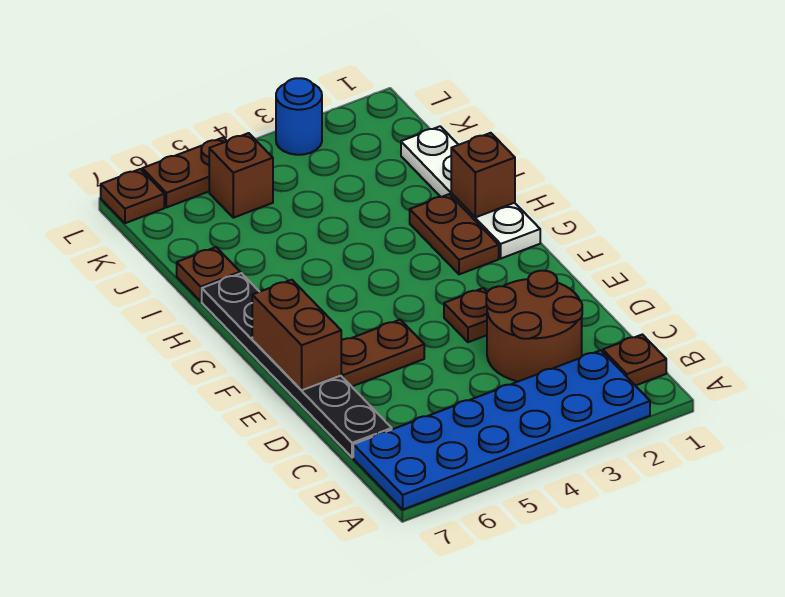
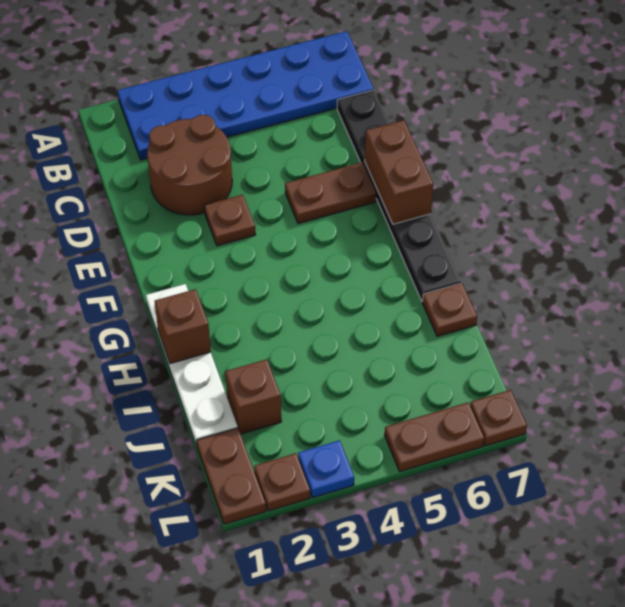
brown plate B1 level 1 -> brown plate L2 level 1
brown plate G2:H2 level 1 -> brown plate K1:L1 level 1
brown brick K5 level 1 -> brown brick J2 level 1
blue round brick L3 level 1 -> blue plate L3 level 1

